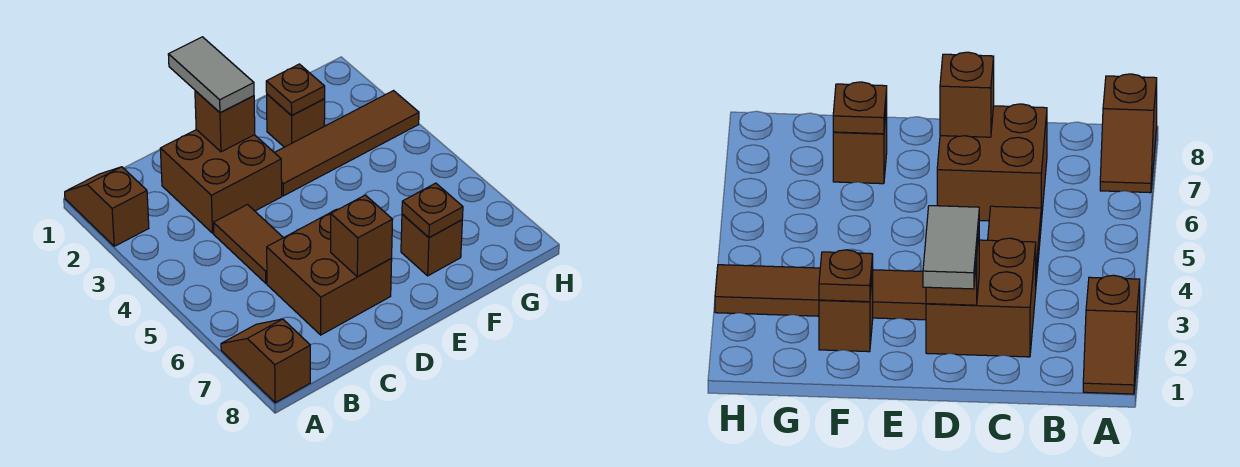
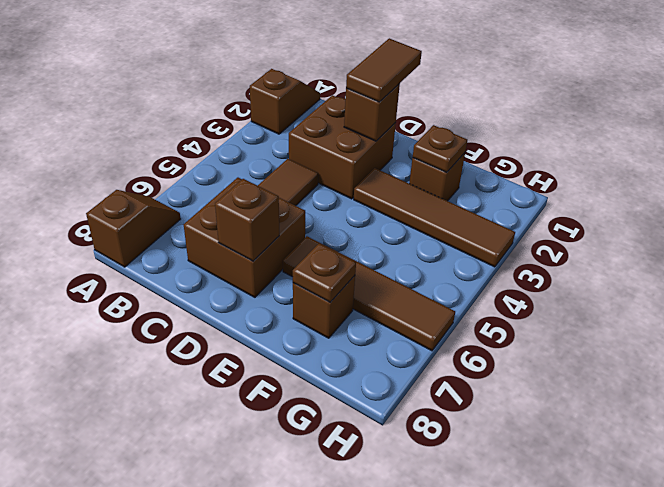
grey tile D1:D2 level 3 -> brown tile D1:D2 level 3
none -> brown tile E6:H6 level 1

